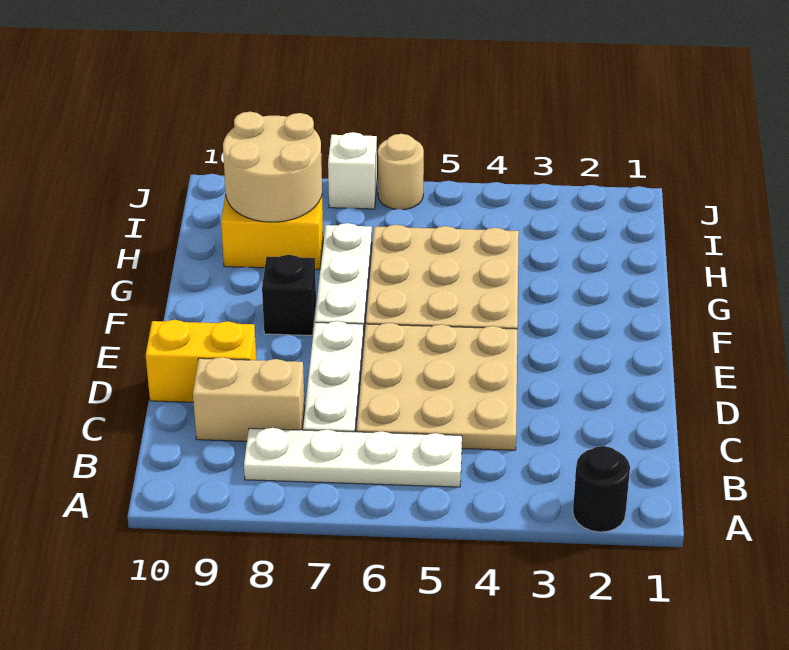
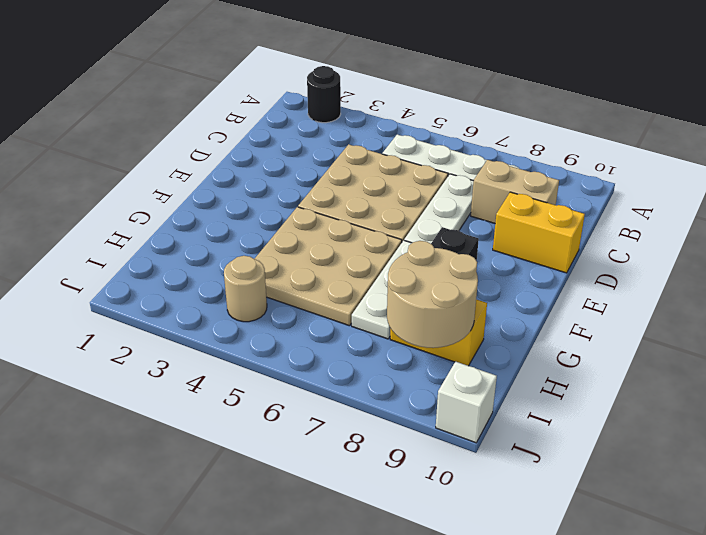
tan round brick J6 level 1 -> tan round brick I4 level 1
white brick J7 level 1 -> white brick J10 level 1

